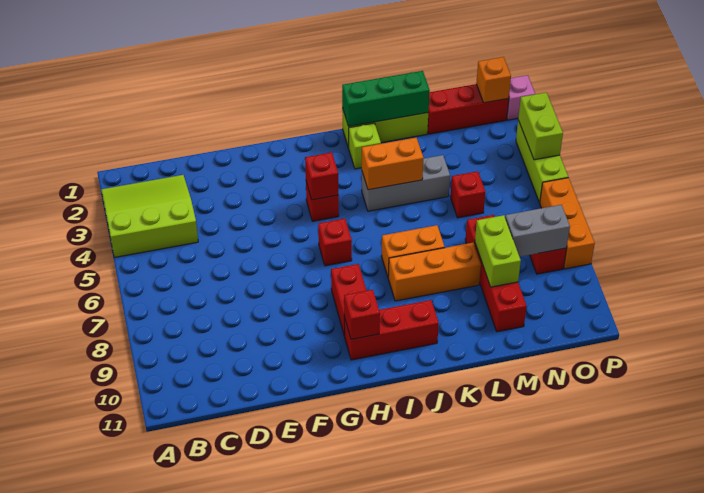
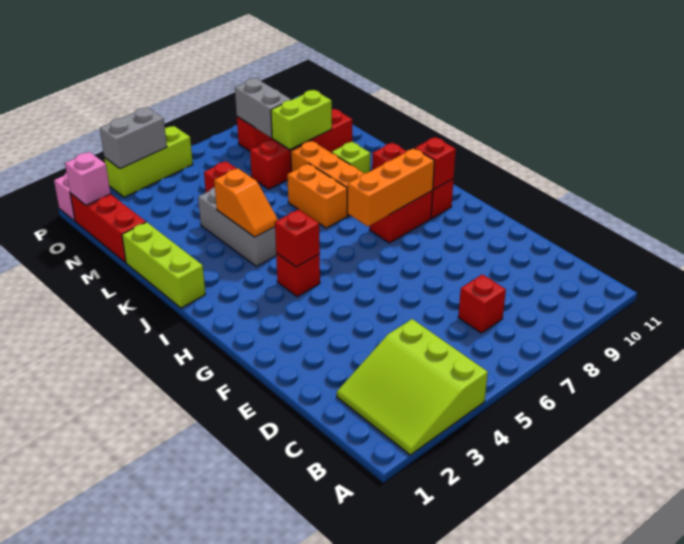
red brick H6 level 1 -> red brick C7 level 1
green brick J1:L1 level 2 -> none
lime brick J2 level 1 -> lime brick K9 level 1
orange brick J4:K4 level 2 -> orange slope J4:K4 level 2 top K
orange brick O1 level 2 -> pink brick O1 level 2
lime brick P3:P4 level 2 -> grey brick P3:P4 level 2
orange brick P6:P8 level 1 -> orange brick H7:H9 level 2

